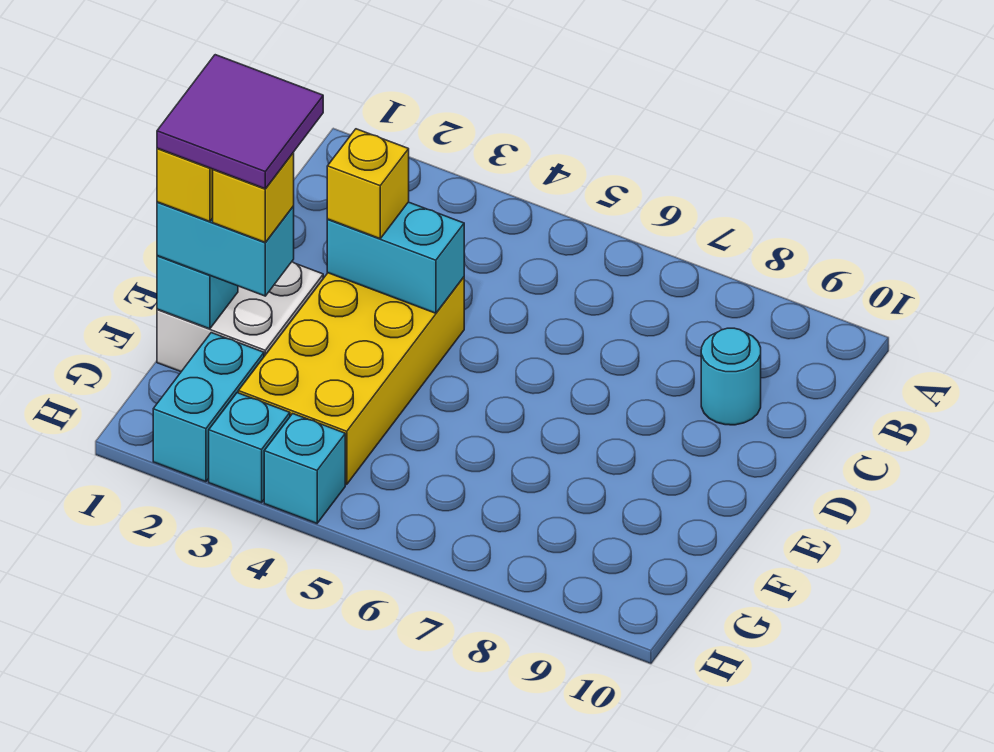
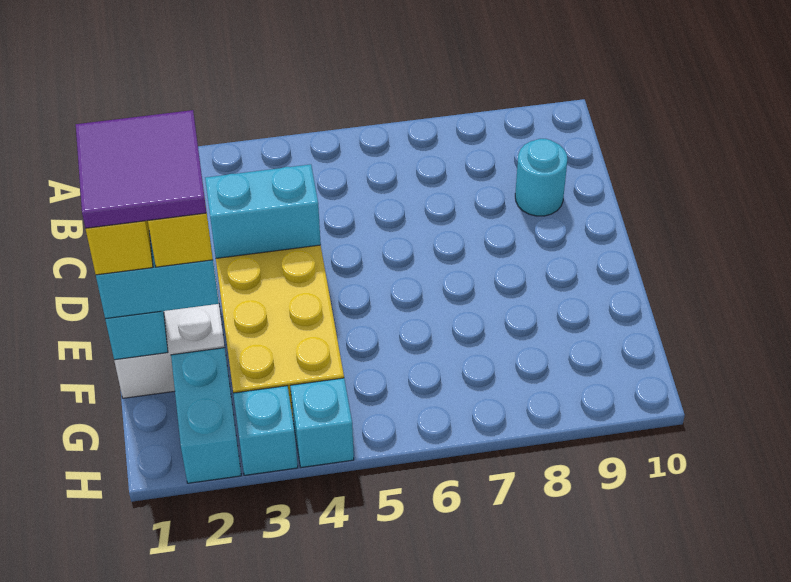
yellow brick D3 level 3 -> none

